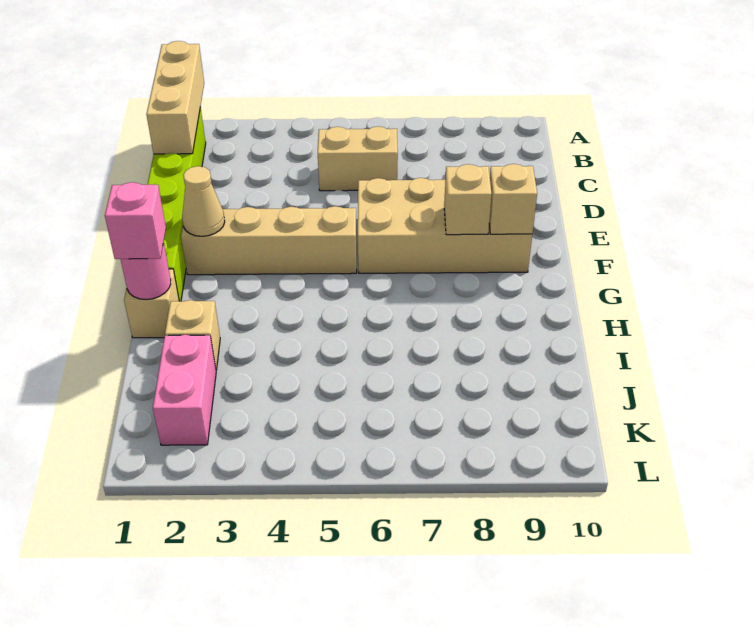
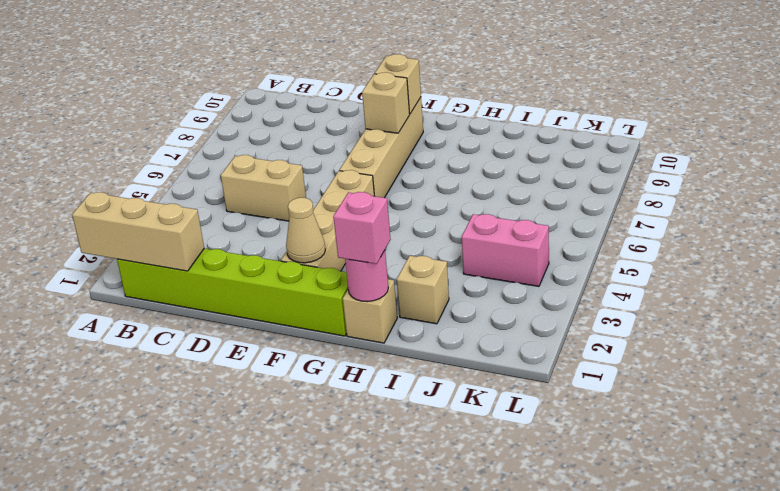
tan brick C5:C6 level 1 -> tan brick C5:D5 level 1
tan brick E6:F9 level 1 -> tan brick F6:F9 level 1
pink brick J2:K2 level 1 -> pink brick J4:K4 level 1

